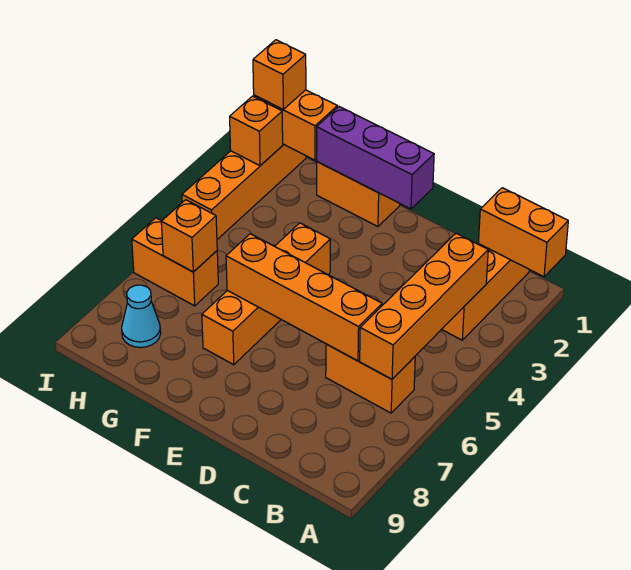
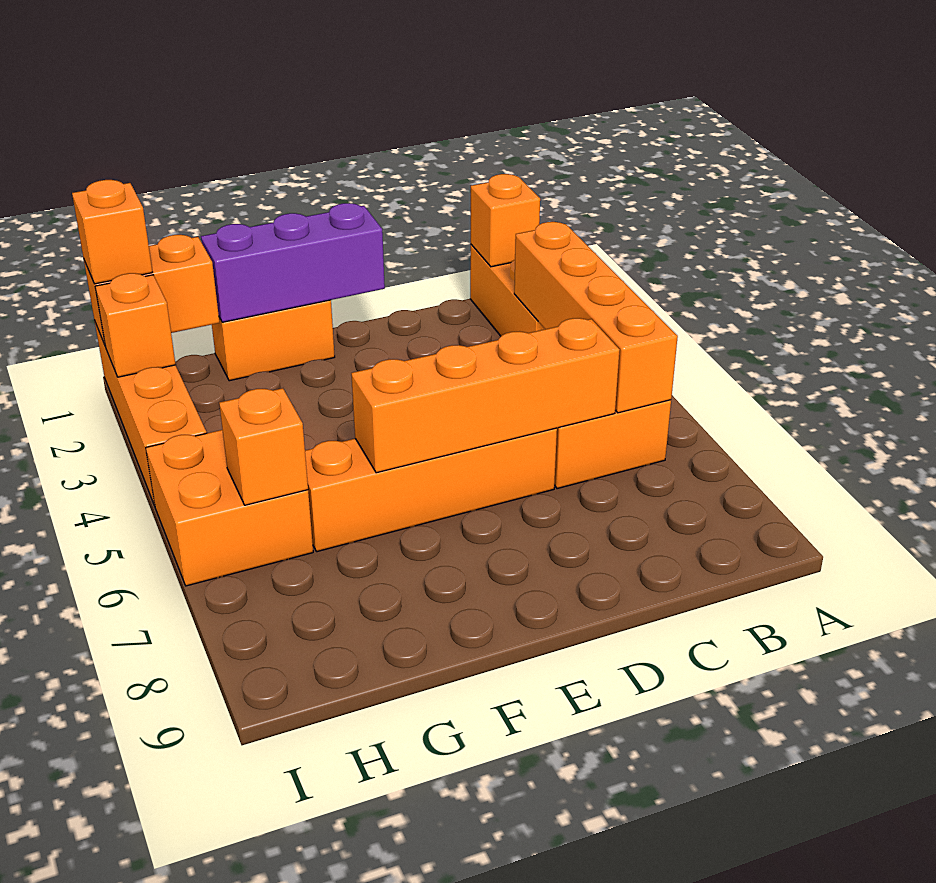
orange brick A1:B1 level 2 -> orange brick B1 level 2
orange brick F4:F7 level 1 -> orange brick D6:G6 level 1
orange brick H6:I6 level 1 -> orange brick H5:I6 level 1
cyan cone H8 level 1 -> none

